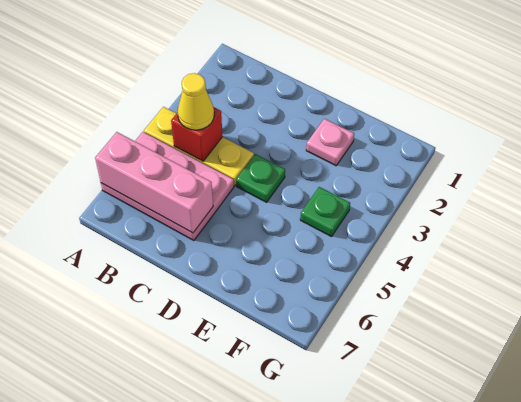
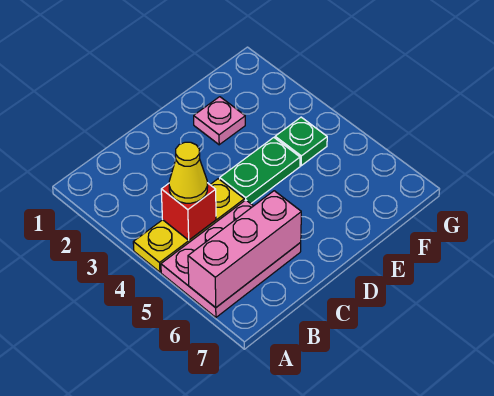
green plate D4 level 1 -> green plate D4:E4 level 1

